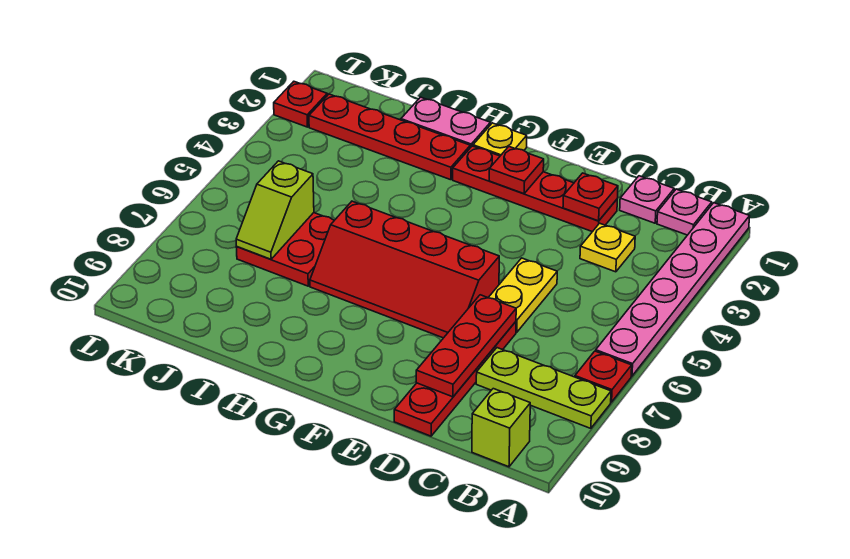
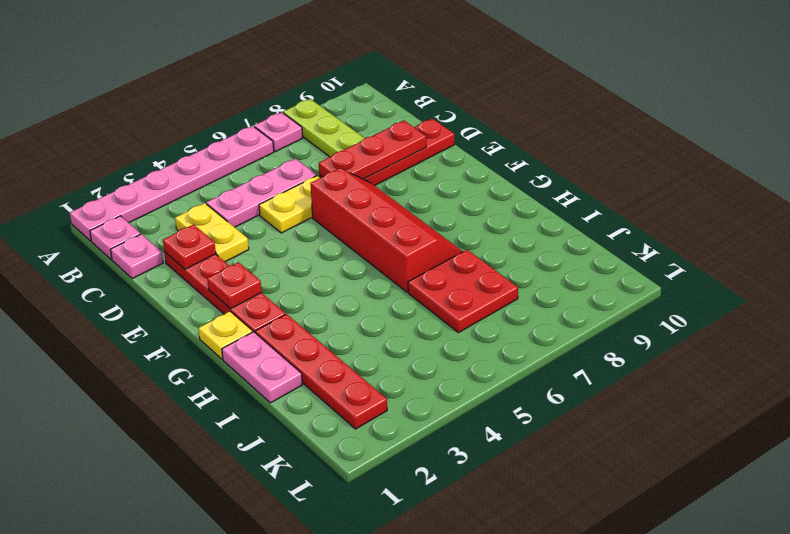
red plate A7 level 1 -> pink plate A7 level 1
lime brick B10 level 1 -> none
yellow plate C3 level 1 -> yellow plate C3:D3 level 1
none -> pink plate C4:C6 level 1
lime slope J6:J7 level 2 top 6 -> none
red plate L2 level 1 -> none

